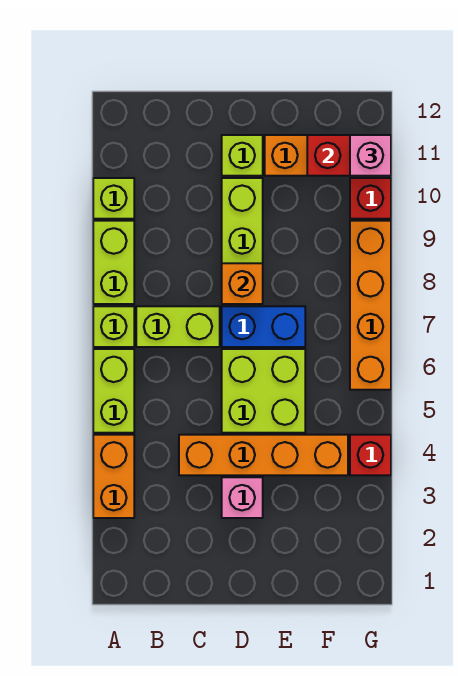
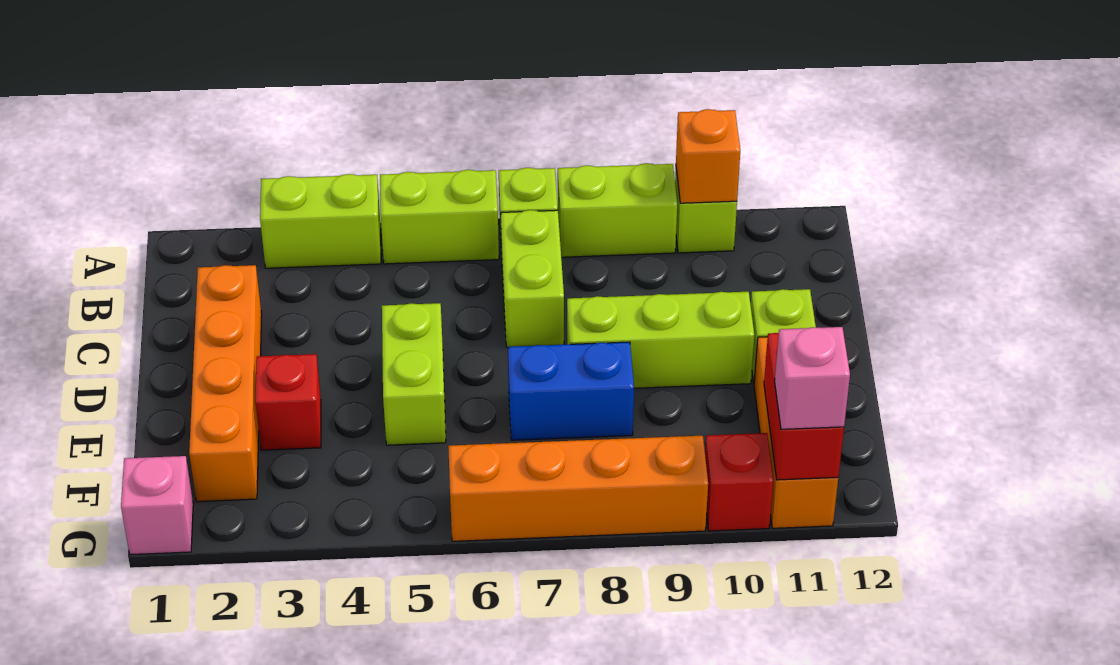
orange brick A3:A4 level 1 -> lime brick A3:A4 level 1
orange brick C4:F4 level 1 -> orange brick C2:F2 level 1
pink brick D3 level 1 -> pink brick G1 level 1
lime brick D5:E6 level 1 -> lime brick D5:E5 level 1
blue brick D7:E7 level 1 -> blue brick E7:E8 level 1
orange brick D8 level 2 -> orange brick A10 level 2
red brick G4 level 1 -> red brick E3 level 1

